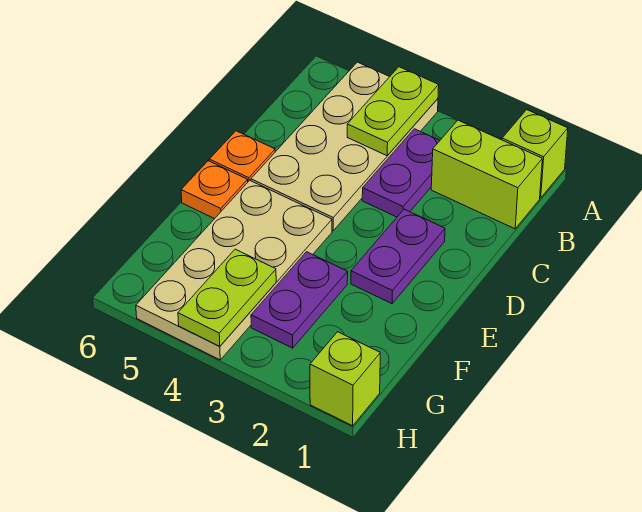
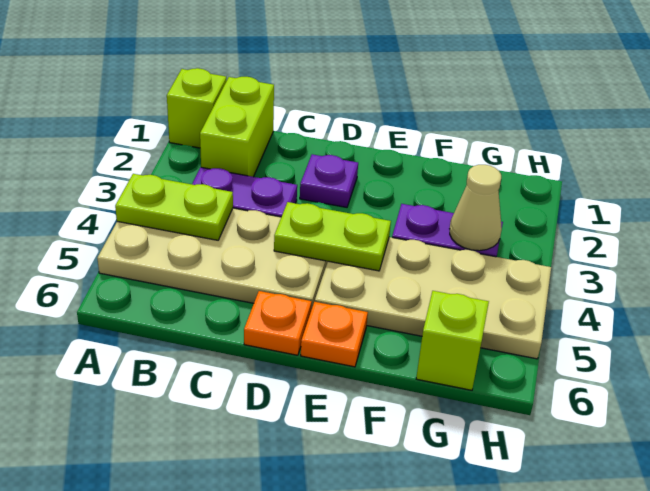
purple plate D2:E2 level 1 -> purple plate D2 level 1
none -> tan cone G3 level 2
lime plate G4:H4 level 2 -> lime plate D4:E4 level 2
lime brick H1 level 1 -> lime brick G6 level 1

